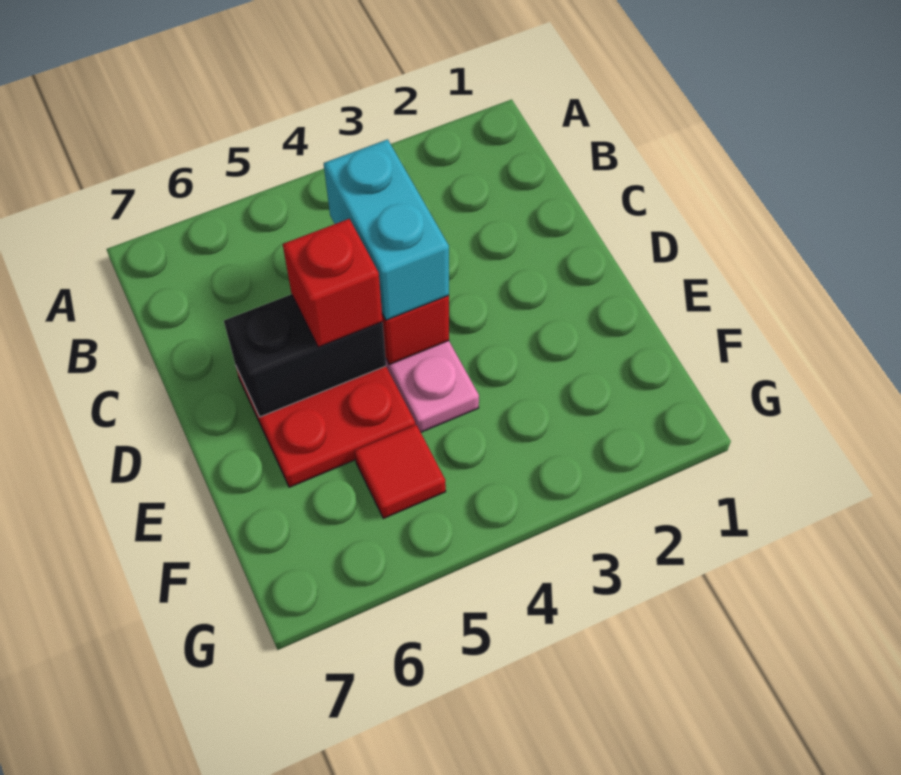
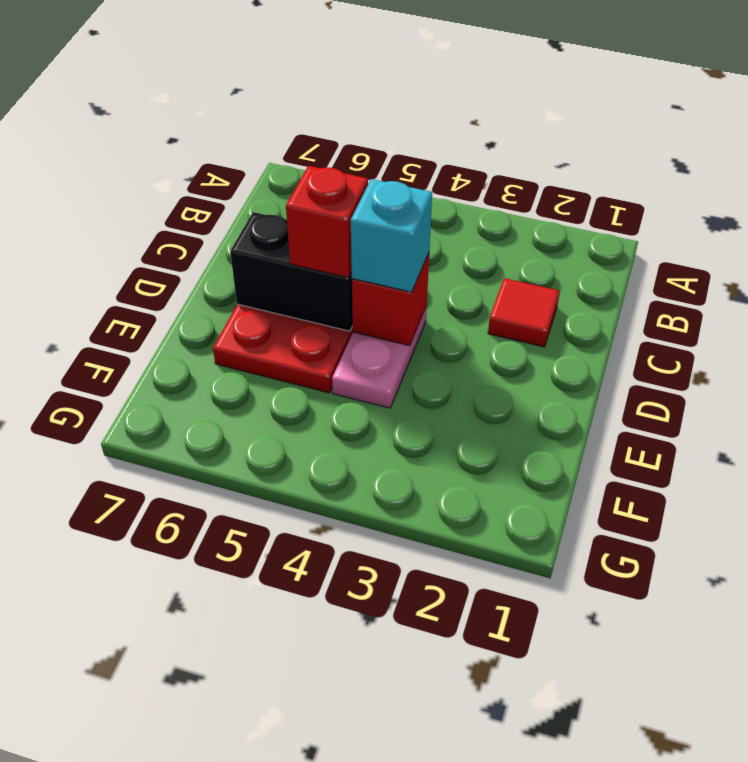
cyan brick C4:D4 level 3 -> cyan brick D4 level 3
red tile F5 level 1 -> red tile C2 level 1

